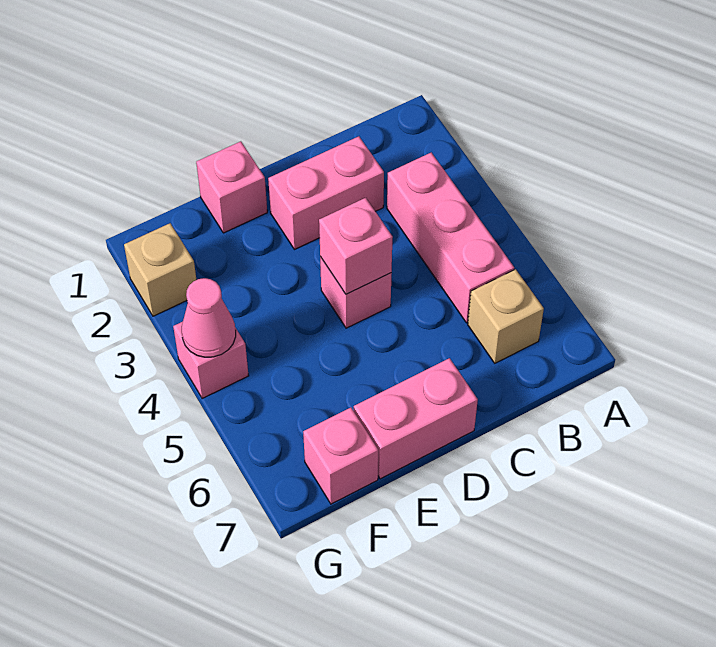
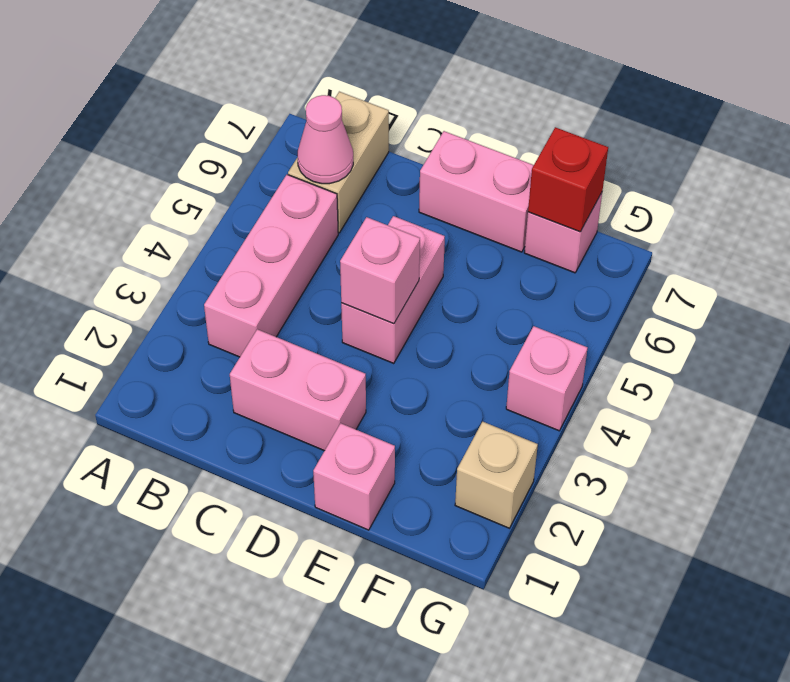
tan brick B6 level 1 -> tan brick B6:B7 level 1
pink brick D4 level 1 -> pink brick D4:D5 level 1
none -> red brick F7 level 2
pink cone G4 level 2 -> pink cone B6 level 2

